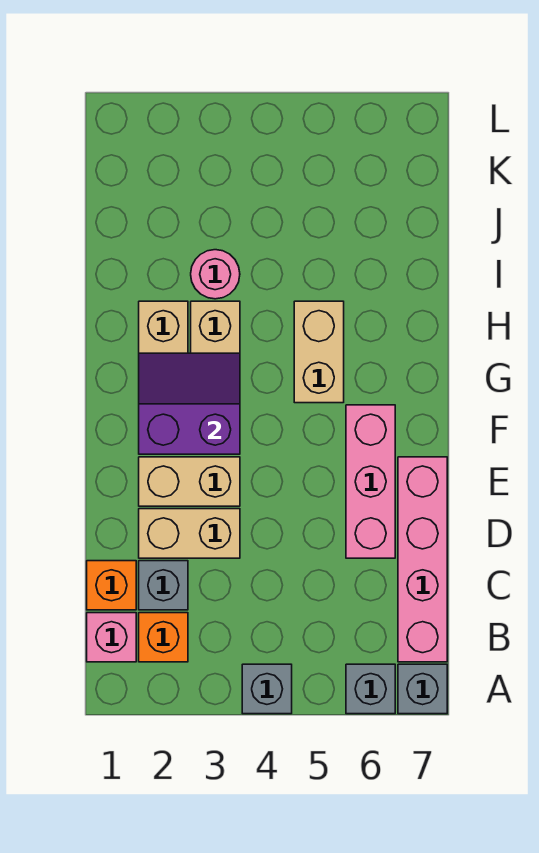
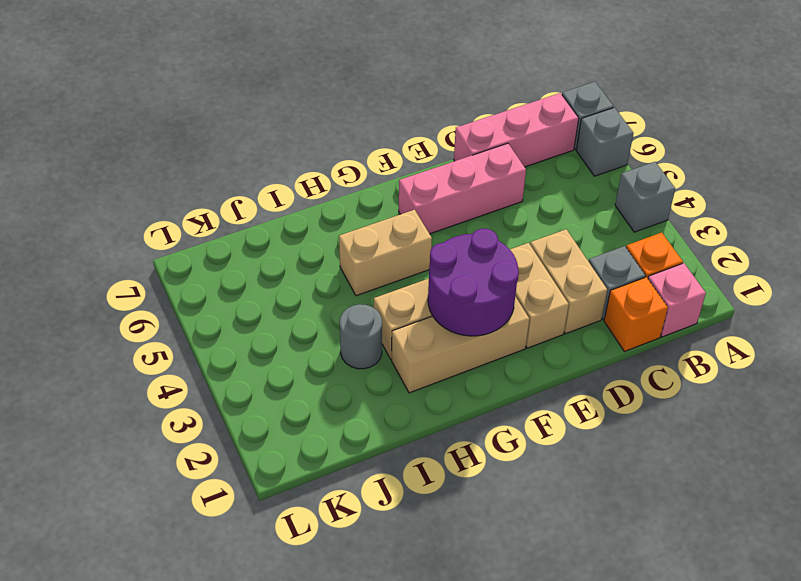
pink brick B7:E7 level 1 -> pink brick B7:D7 level 1
purple slope F2:G3 level 2 top F -> purple round brick F2:G3 level 2
pink round brick I3 level 1 -> grey round brick I3 level 1

